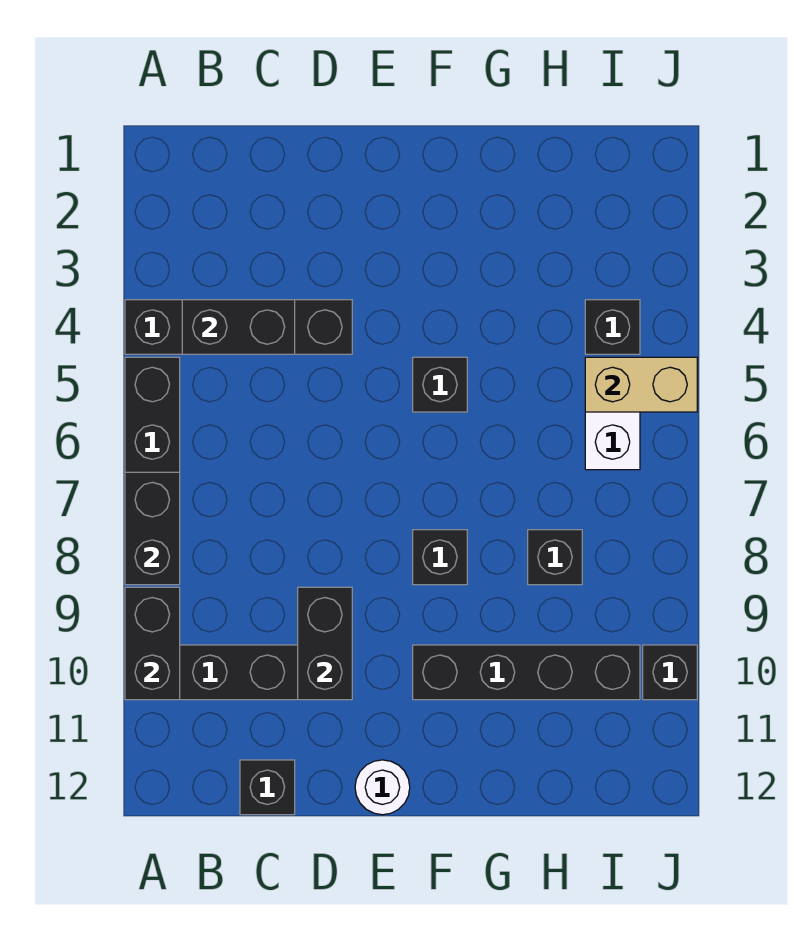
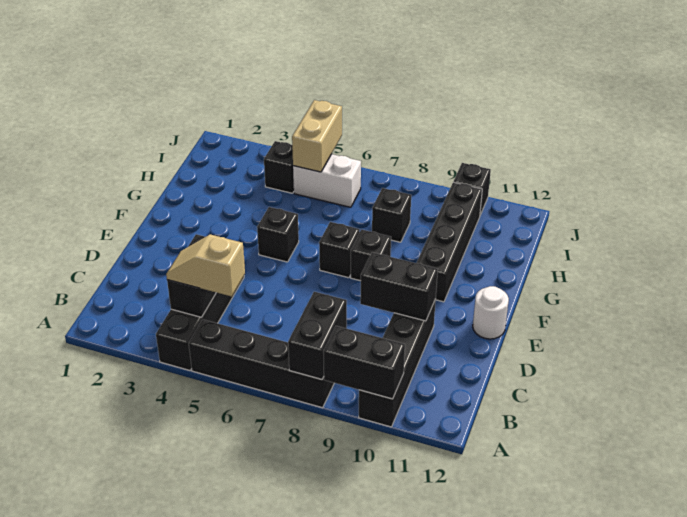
black brick A7:A8 level 2 -> black brick A8:B8 level 2
none -> tan slope B4:B5 level 3 top 5
black brick C12 level 1 -> black brick F7 level 1

